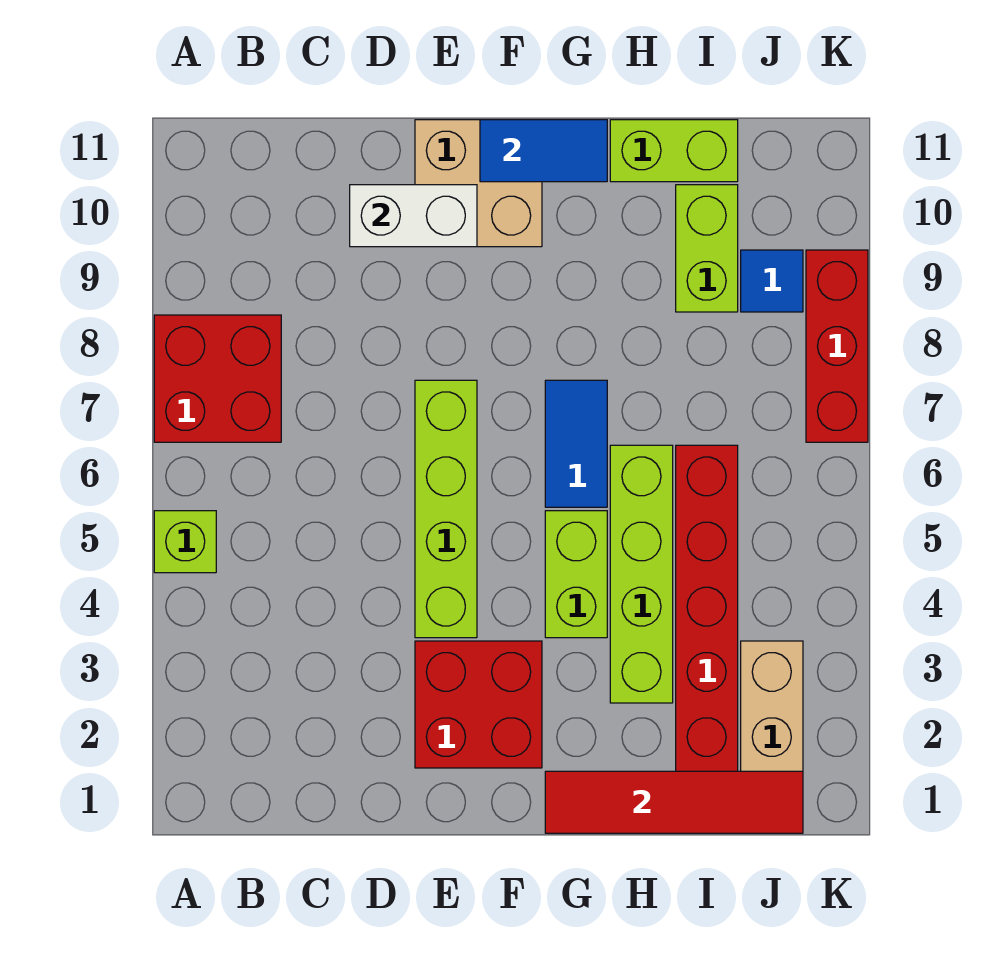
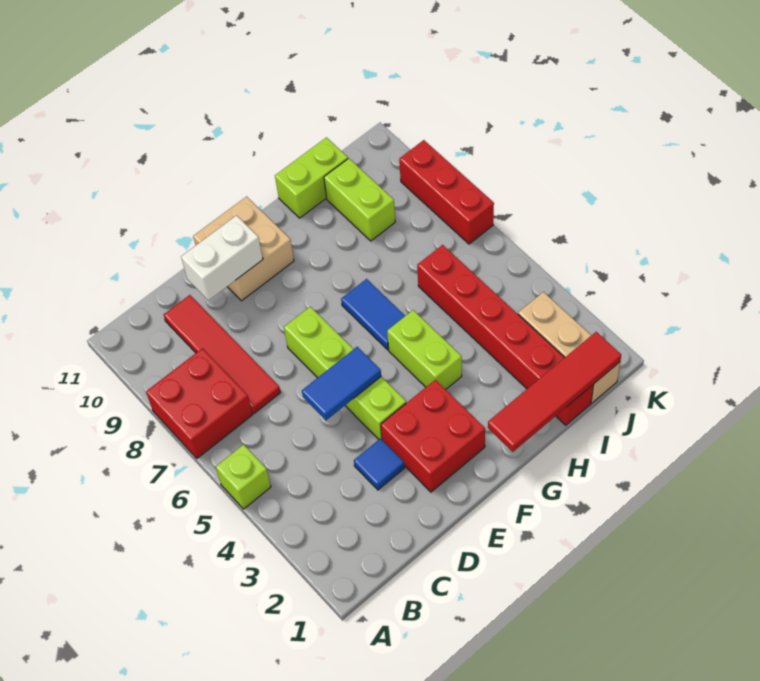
none -> red tile C7:C10 level 1
blue tile F11:G11 level 2 -> blue tile D5:E5 level 2
lime brick H3:H6 level 1 -> none
blue tile J9 level 1 -> blue tile D3 level 1

